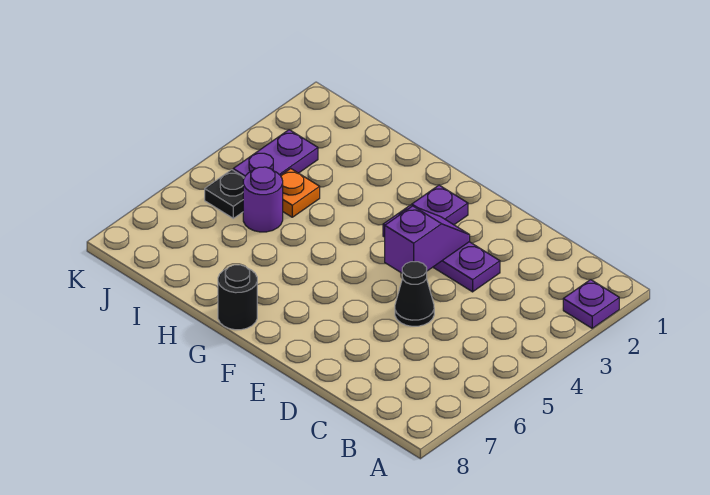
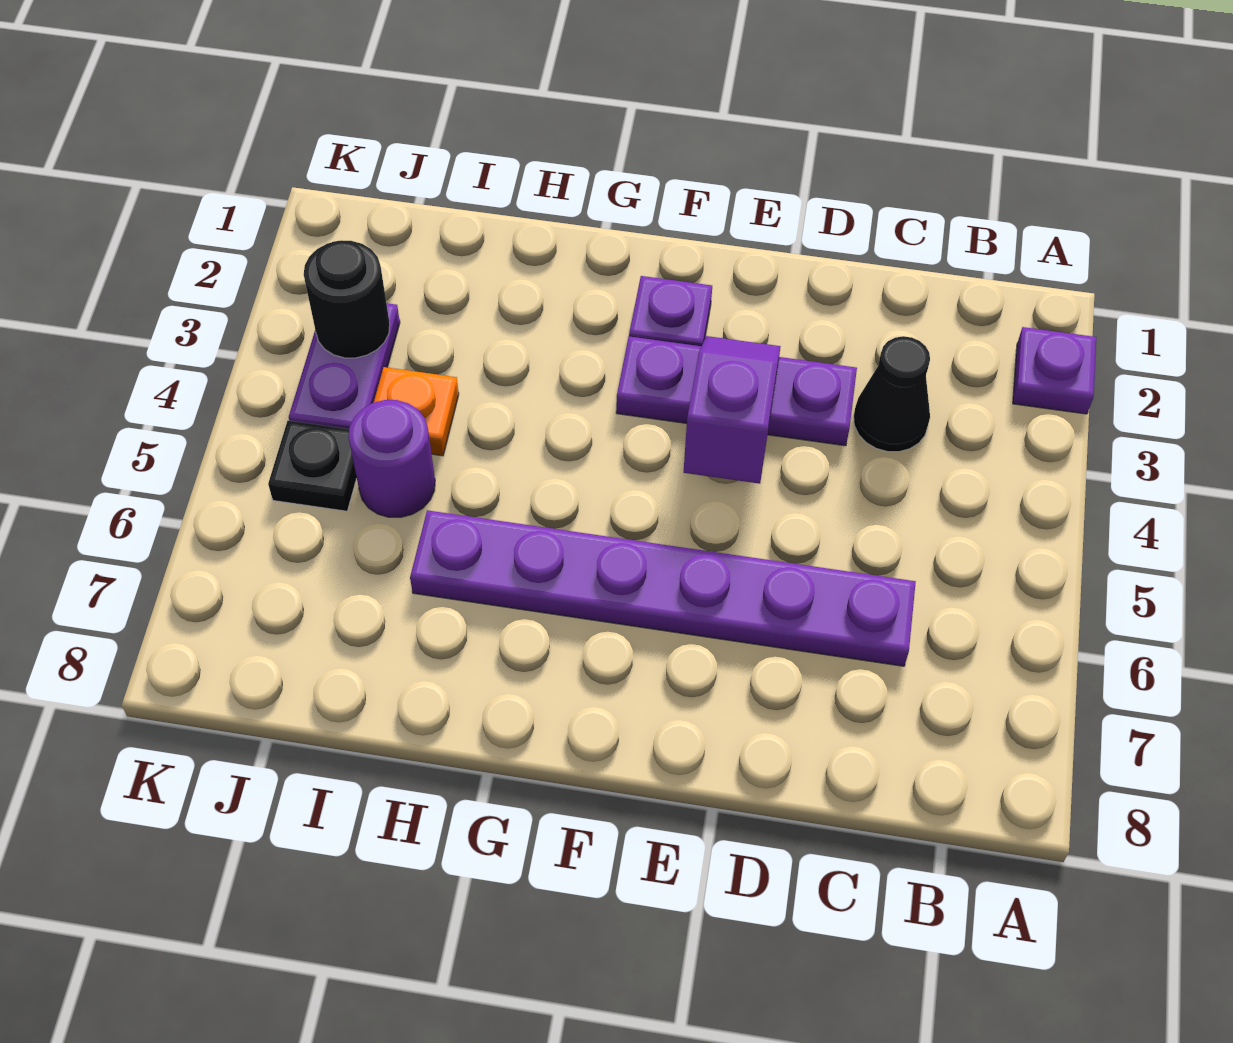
none -> purple plate C6:H6 level 1
black cone D5 level 1 -> black cone C3 level 1
black round brick G8 level 1 -> black round brick J3 level 2

